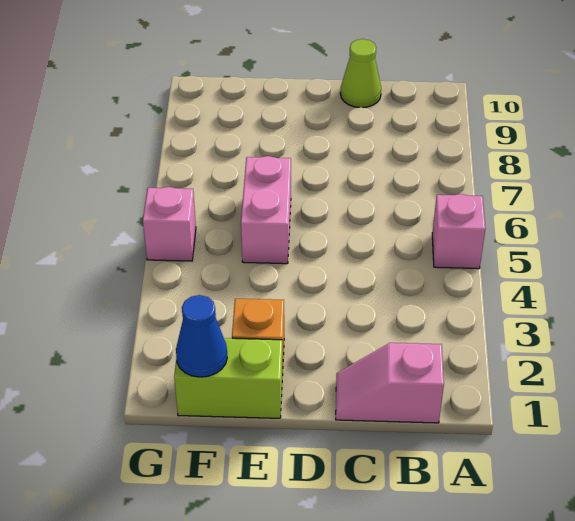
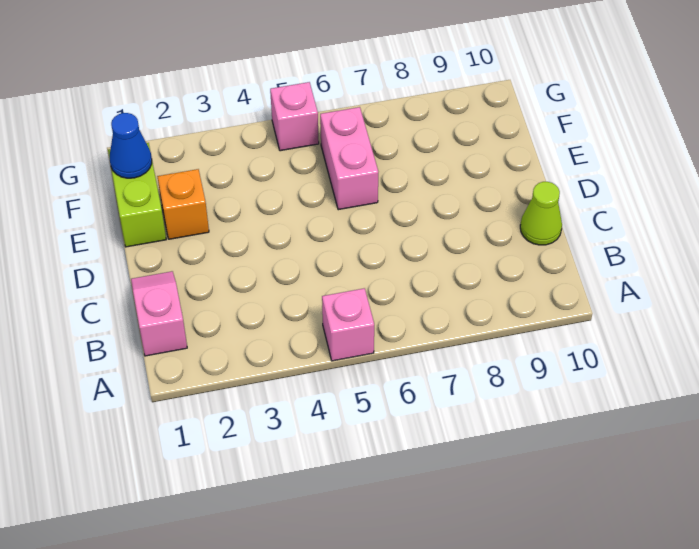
pink brick E5:E6 level 1 -> pink brick E6:F6 level 1

